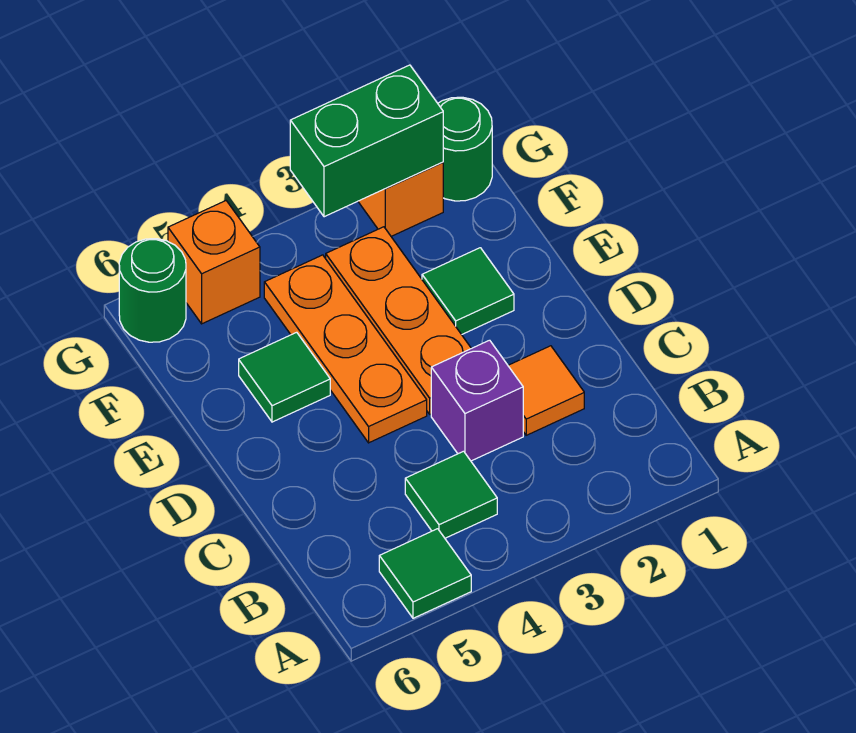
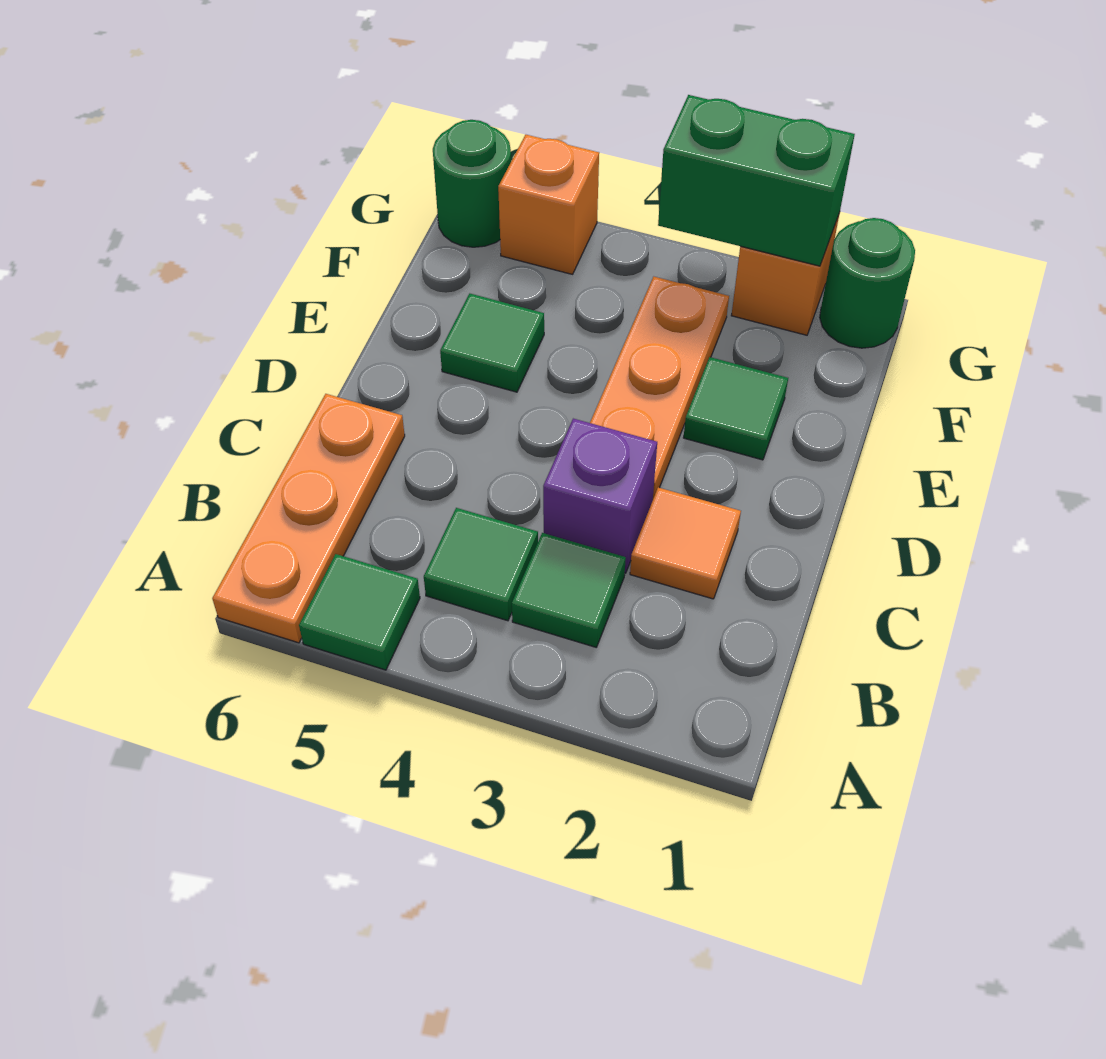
none -> green tile B3 level 1
orange plate D4:F4 level 1 -> orange plate A6:C6 level 1

